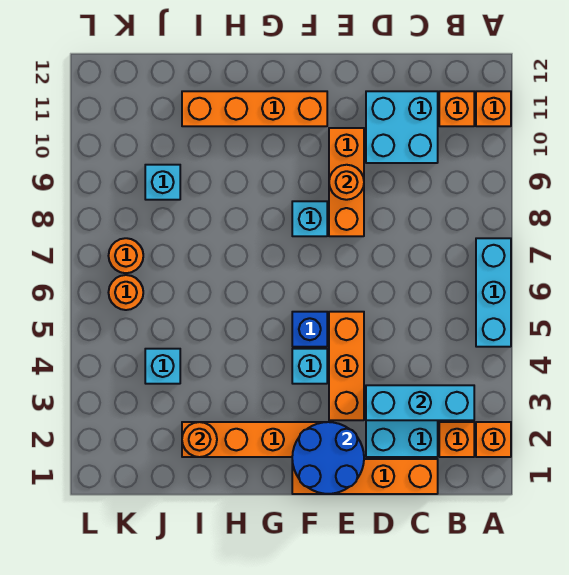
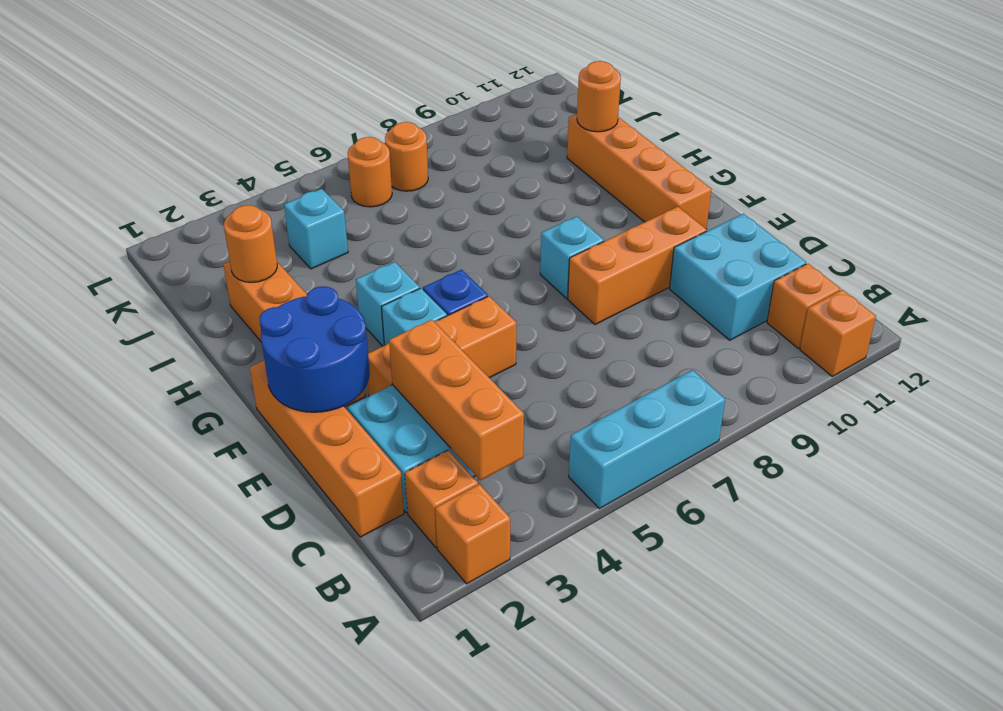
cyan brick B3:D3 level 2 -> orange brick B3:D3 level 2
orange round brick E9 level 2 -> orange round brick I11 level 2
cyan brick J9 level 1 -> cyan brick G4 level 1

